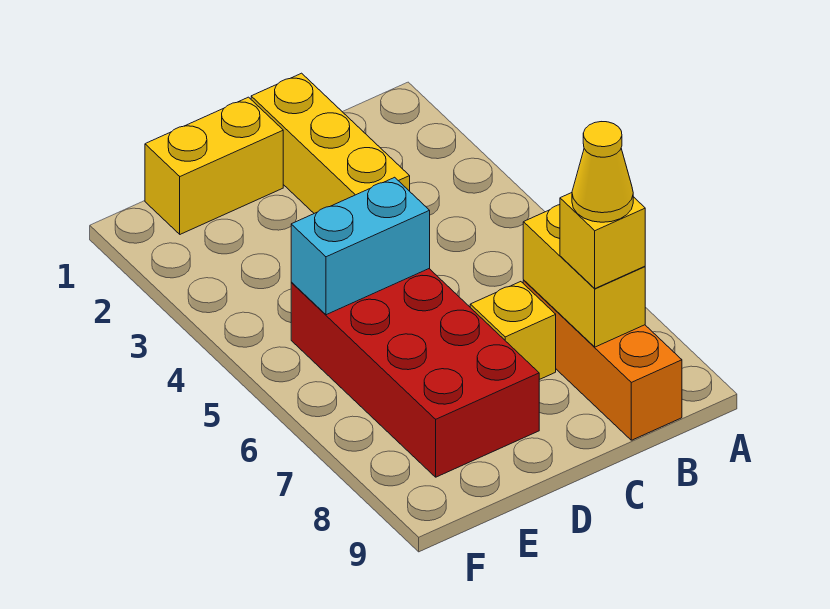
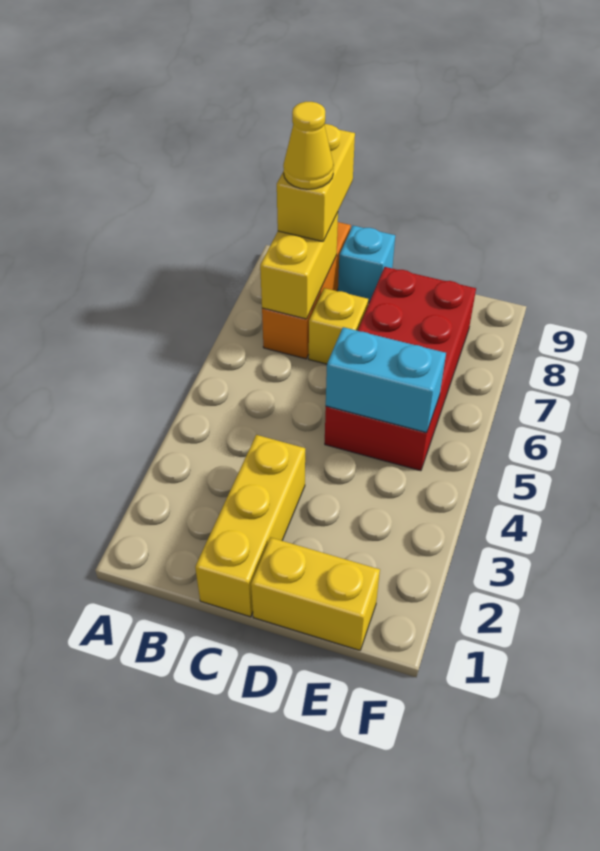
yellow brick B8 level 3 -> yellow brick B8:B9 level 3
none -> cyan brick C9 level 1

